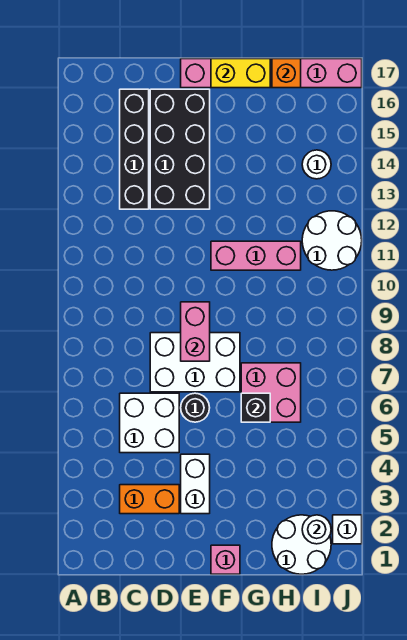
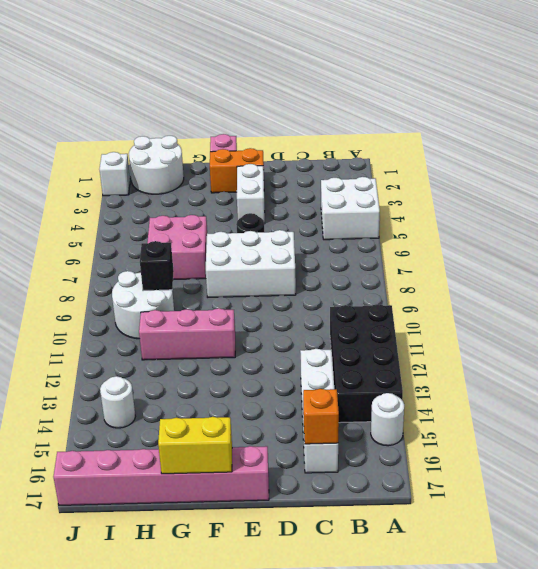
orange brick C3:D3 level 1 -> orange brick E2:F2 level 1
white brick C5:D6 level 1 -> white brick A4:B5 level 1
black brick C13:C16 level 1 -> white brick C13:C16 level 1
black brick D13:E16 level 1 -> black brick A11:B14 level 1
pink brick E8:E9 level 2 -> none
black brick G6 level 2 -> black brick H9 level 2
orange brick H17 level 2 -> orange brick C16 level 2
white round brick I2 level 2 -> white round brick A15 level 1
white round brick I11:J12 level 1 -> white round brick H9:I10 level 1

